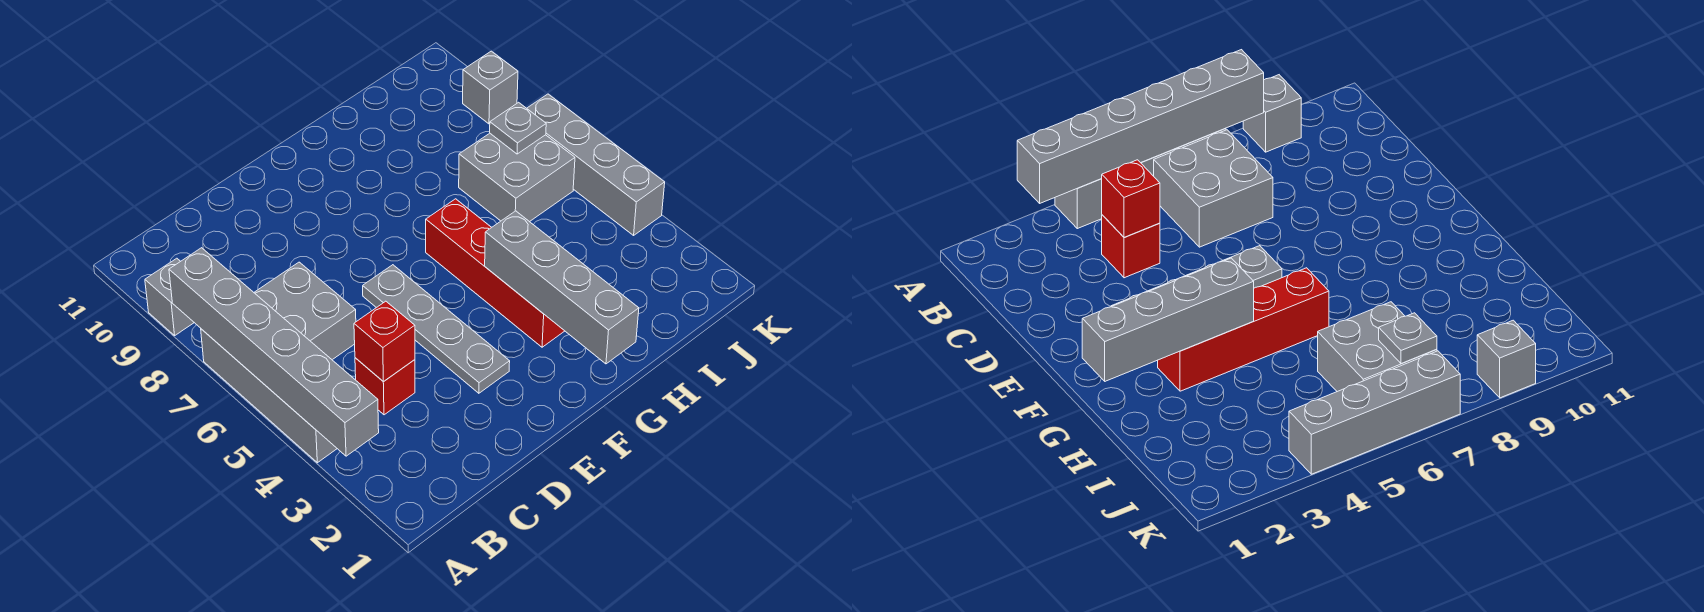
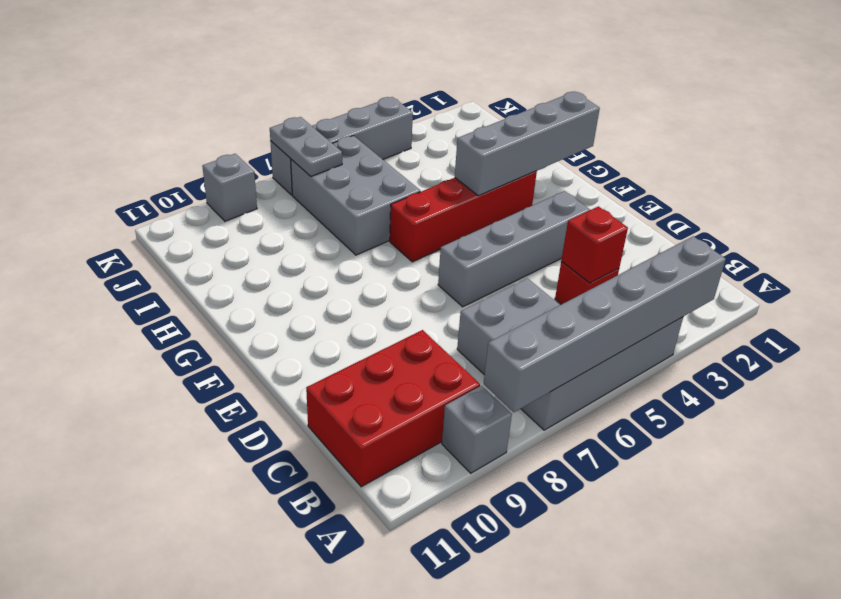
none -> red brick B9:C11 level 1
grey plate E3:E6 level 1 -> grey brick E3:E6 level 1
grey brick I6:J7 level 1 -> grey brick H6:J7 level 1
grey plate J7 level 2 -> grey plate J7:K7 level 2

